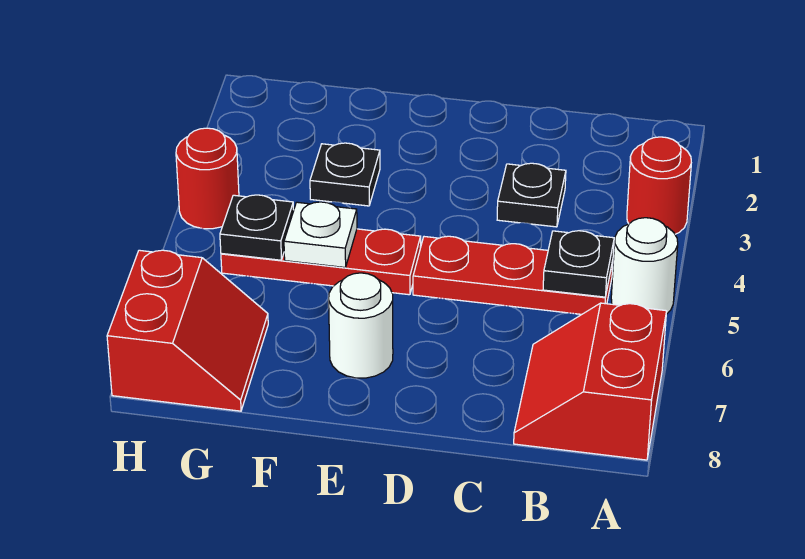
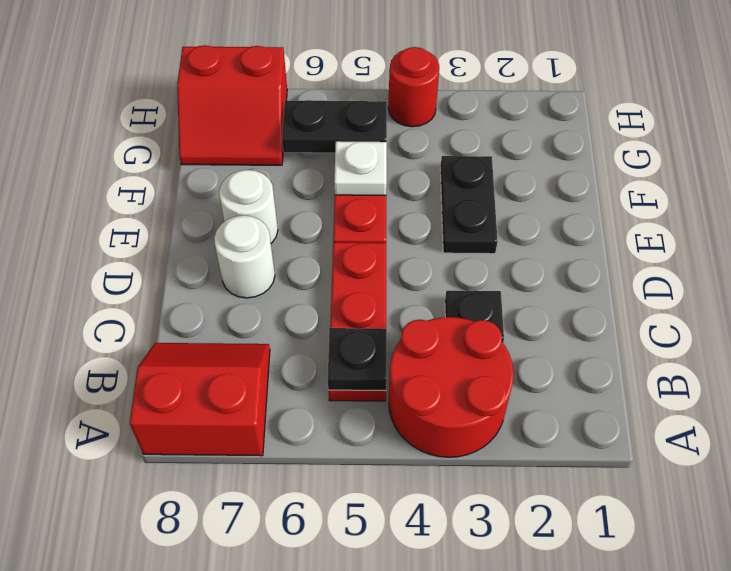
red round brick A3 level 1 -> red round brick A3:B4 level 1
white round brick A5 level 1 -> white round brick D7 level 1
black plate F3 level 1 -> black plate E3:F3 level 1
black plate G5 level 2 -> black plate G5:G6 level 2

